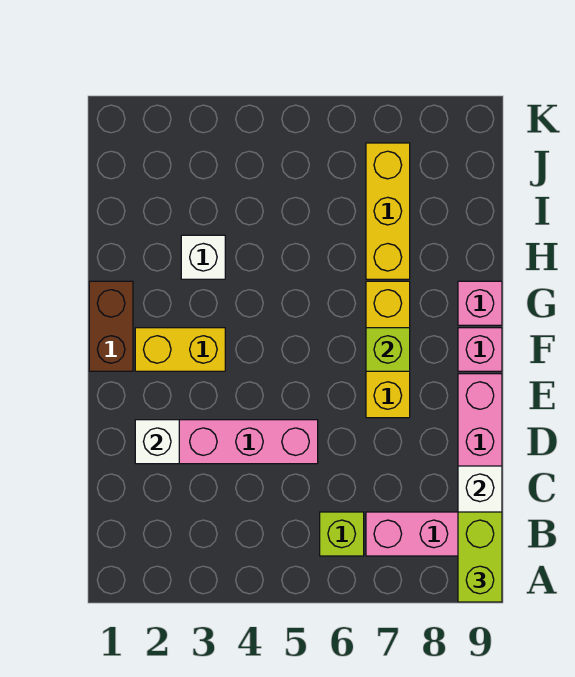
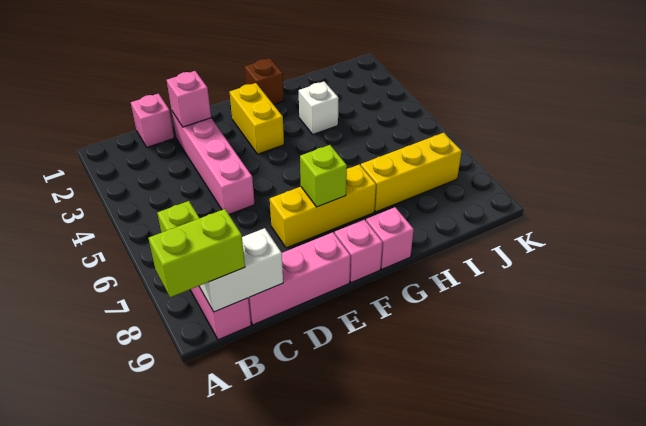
none -> pink brick C1 level 1
white brick D2 level 2 -> pink brick D2 level 2
brown brick F1:G1 level 1 -> brown brick G1 level 1

